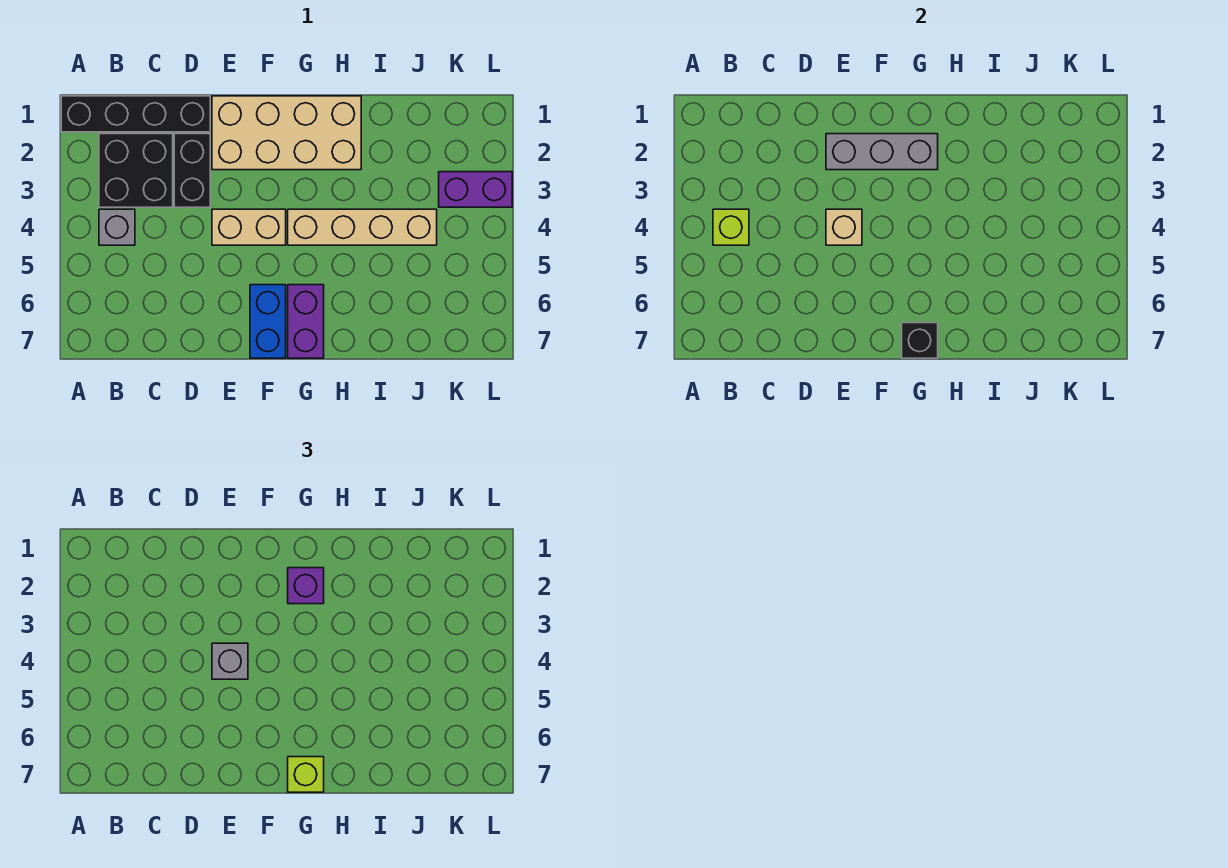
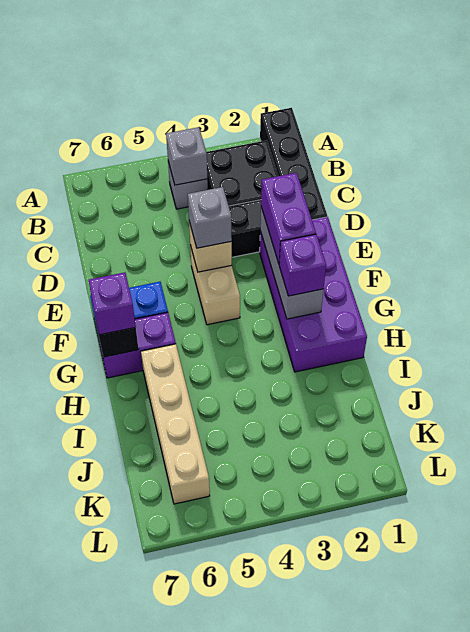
lime brick B4 level 2 -> grey brick B4 level 2
tan brick E1:H2 level 1 -> purple brick E1:H2 level 1
tan brick G4:J4 level 1 -> tan brick H6:K6 level 1
lime brick G7 level 3 -> purple brick G7 level 3
purple brick K3:L3 level 1 -> purple brick E2:F2 level 3

